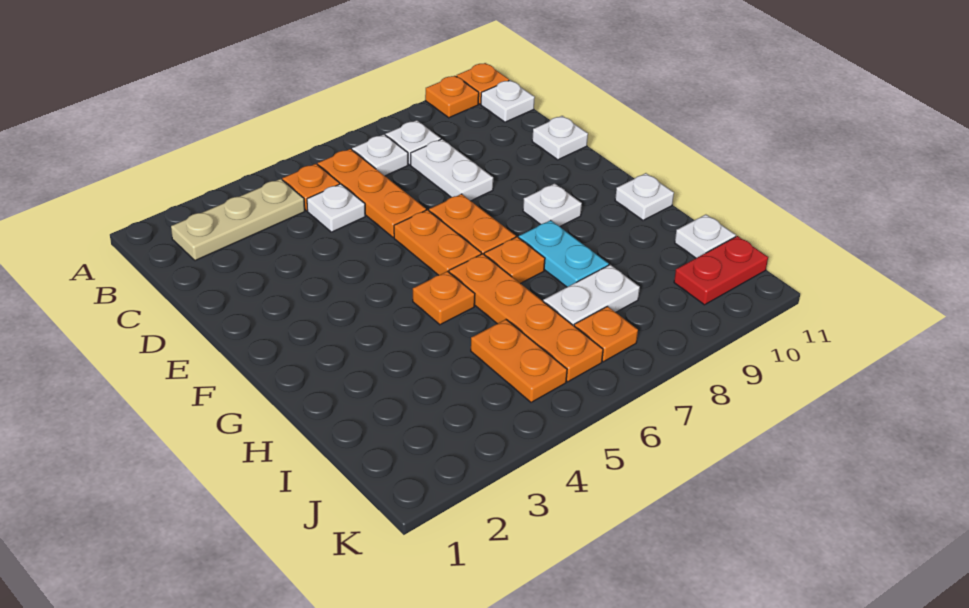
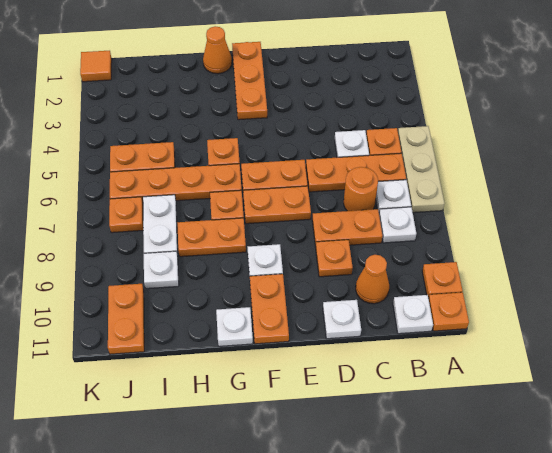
tan plate B2:B4 level 1 -> tan plate A5:A7 level 1
none -> orange round brick C7 level 1
white plate C8:D8 level 1 -> orange plate C8:D8 level 1
none -> orange cone C10 level 1
none -> orange plate D9 level 1
none -> orange plate F1:F3 level 1
none -> orange plate F10:F11 level 1
none -> orange cone G1 level 1
cyan plate G8:H8 level 1 -> orange plate G8:H8 level 1
white plate I11 level 1 -> white plate I9 level 1
red plate J10:J11 level 1 -> orange plate J10:J11 level 1
none -> orange tile K1 level 1

